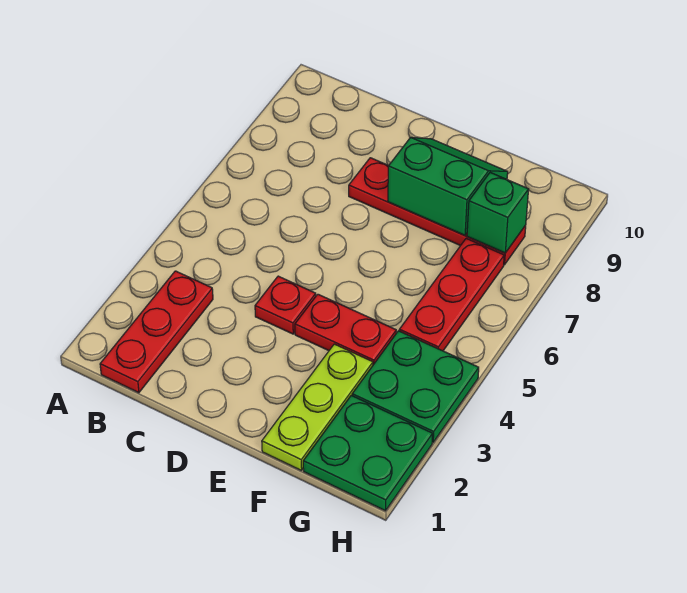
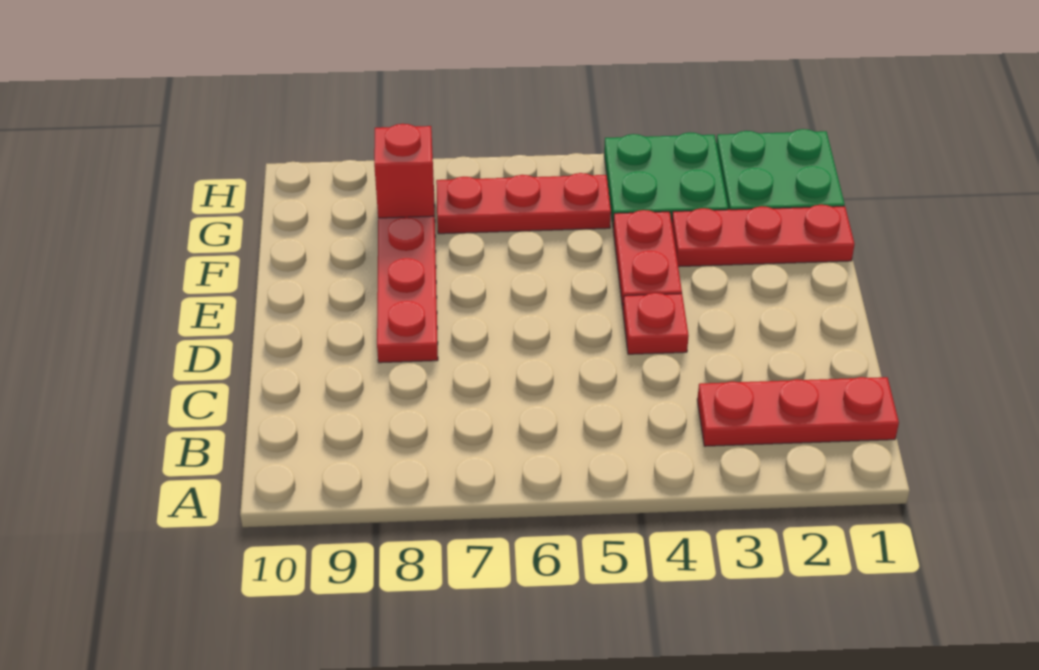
green slope E8:F9 level 2 top 8 -> none
lime plate F1:F3 level 1 -> red plate F1:F3 level 1
green brick G8 level 2 -> red brick G8 level 2

